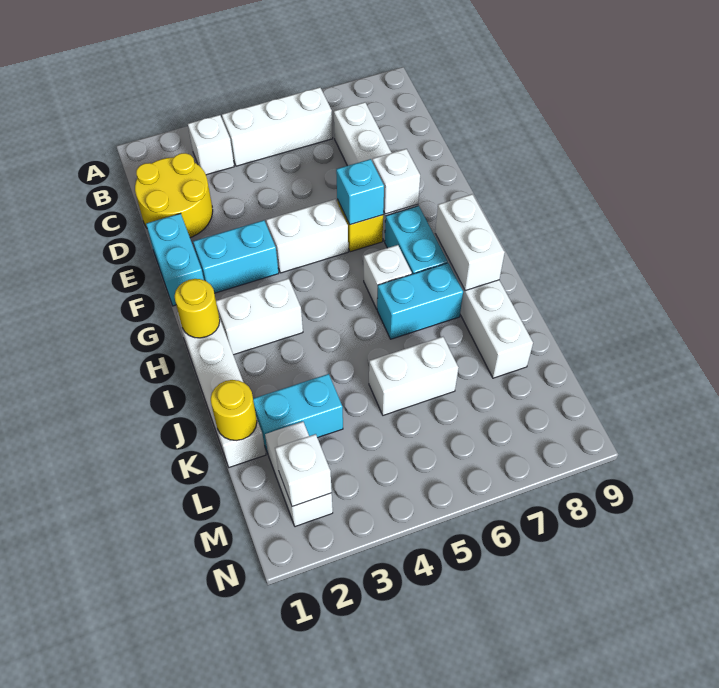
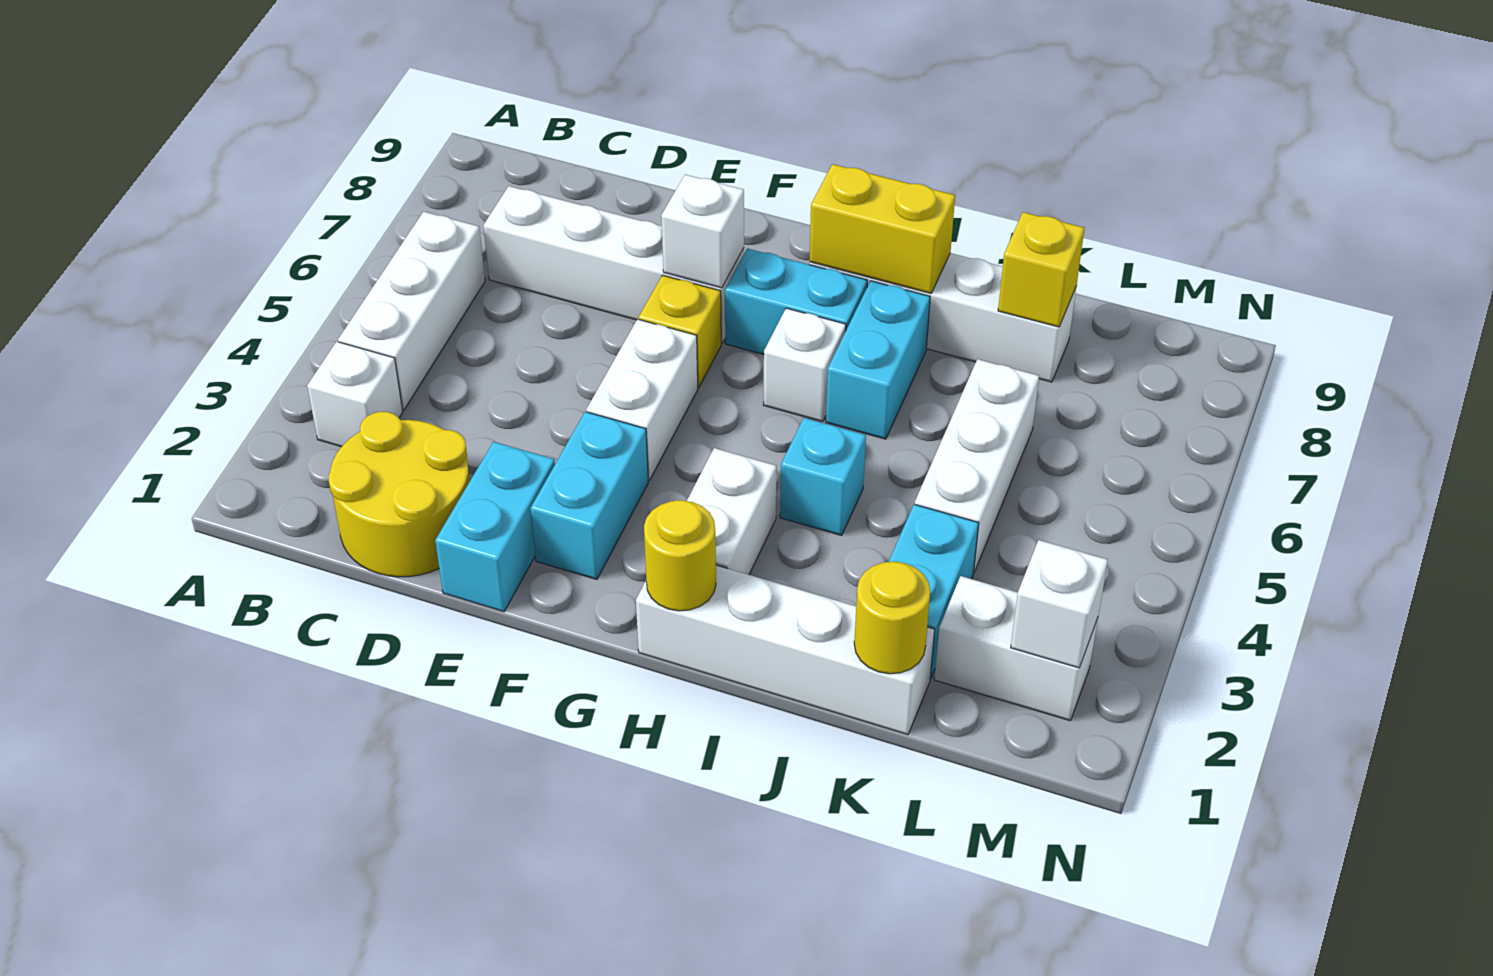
cyan brick E1:F1 level 1 -> cyan brick E1:E2 level 1
cyan brick F6 level 2 -> cyan brick I4 level 1
white brick H8:I8 level 2 -> yellow brick H8:I8 level 2
white brick K5:K6 level 1 -> white brick K4:K6 level 1
none -> yellow brick K8 level 2

